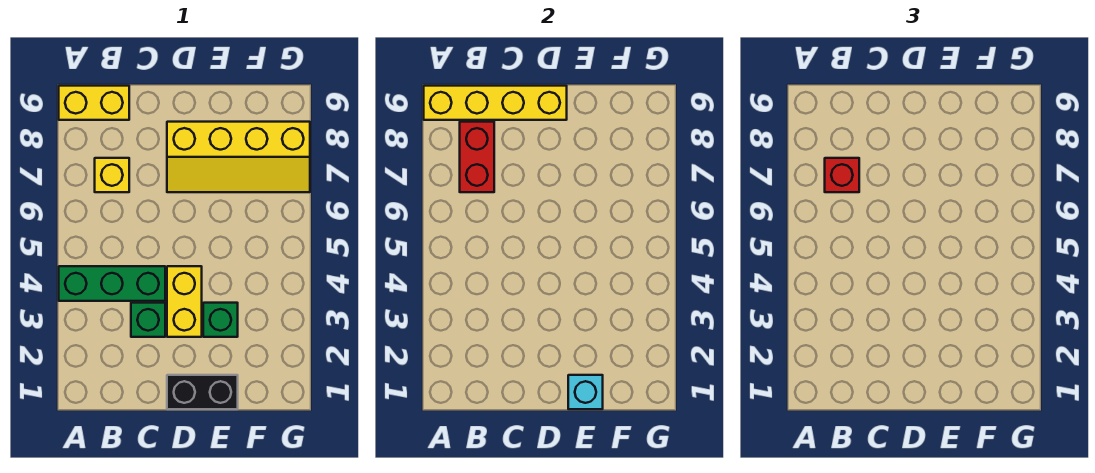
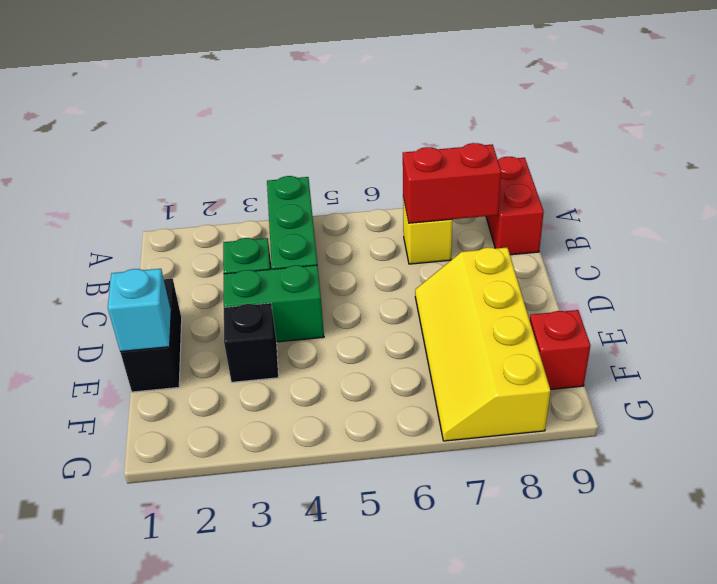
yellow brick A9:B9 level 1 -> red brick A9:B9 level 1
yellow brick A9:D9 level 2 -> none
red brick B7 level 3 -> red brick F9 level 1
yellow brick D3:D4 level 1 -> green brick D3:D4 level 1
green brick E3 level 1 -> black brick E3 level 1

